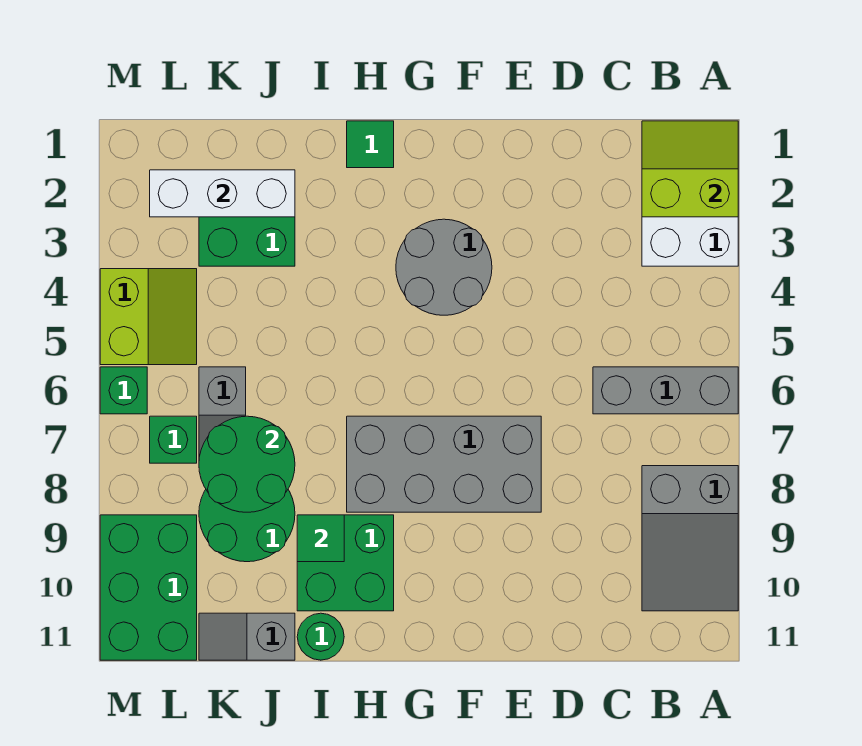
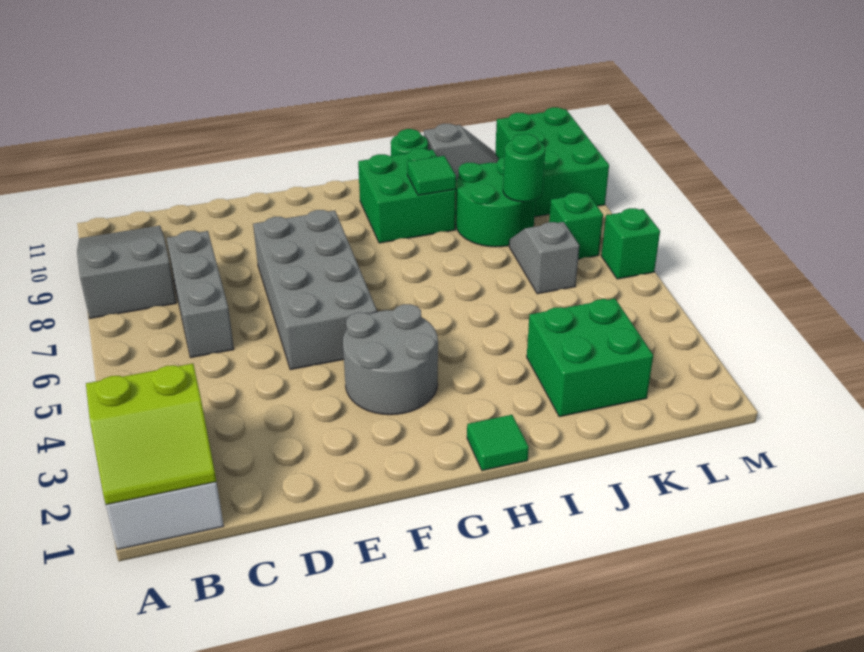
grey brick A6:C6 level 1 -> grey brick C6:C8 level 1
grey brick E7:H8 level 1 -> grey brick E5:F8 level 1
white brick J2:L2 level 2 -> none
green round brick J7:K8 level 2 -> green round brick K8 level 2
lime slope L4:M5 level 1 top M -> none

